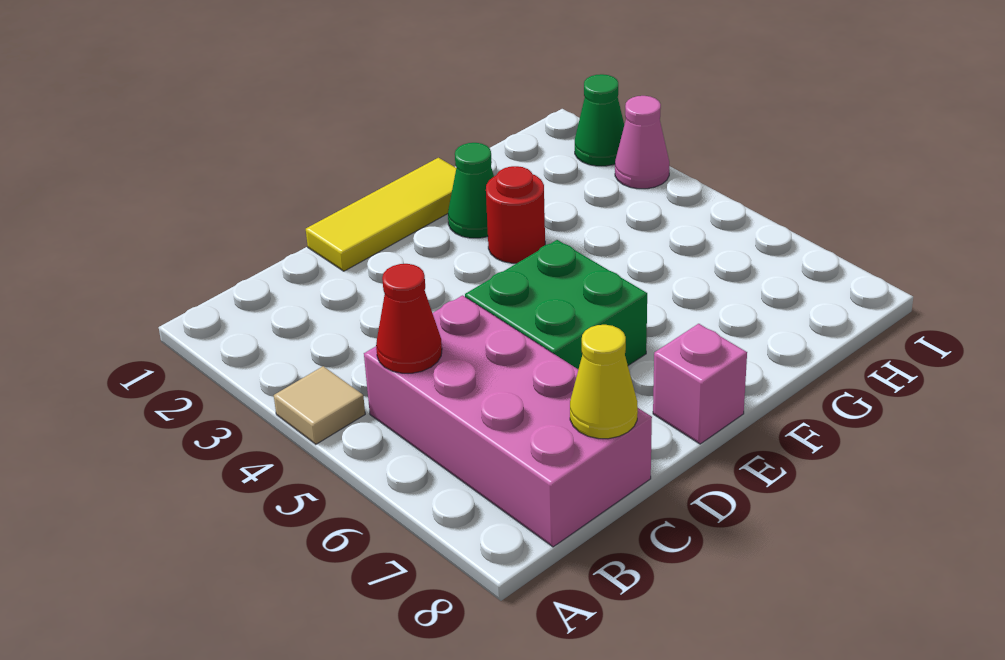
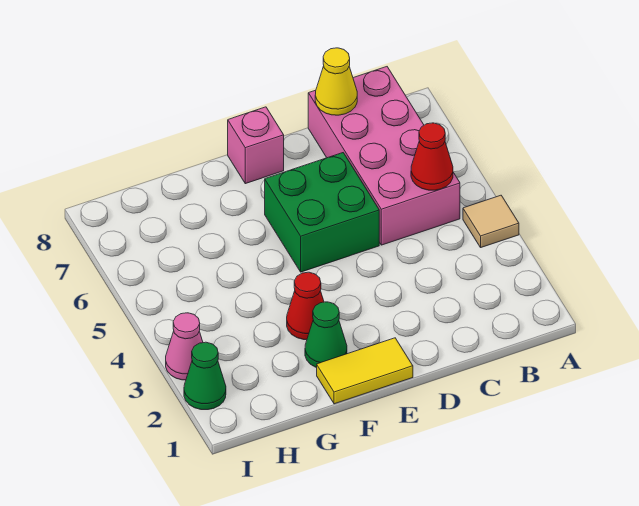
yellow tile D1:F1 level 1 -> yellow tile E1:F1 level 1
red round brick F3 level 1 -> red cone F3 level 1

